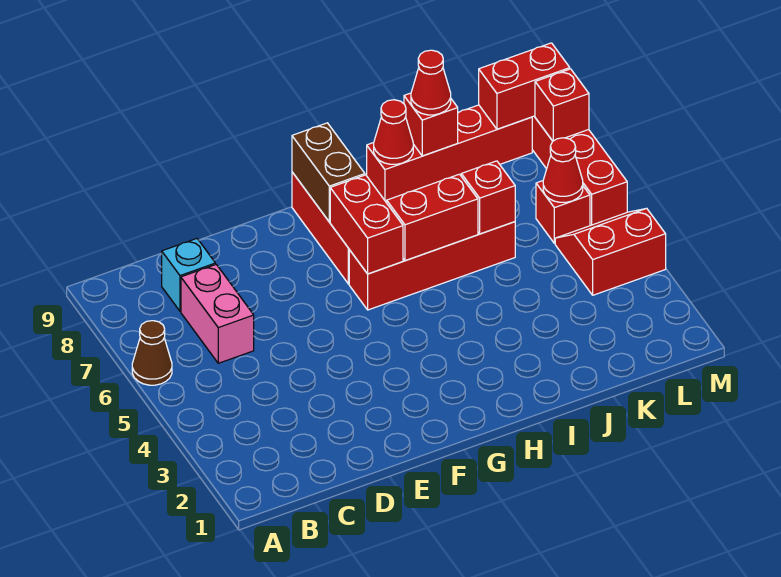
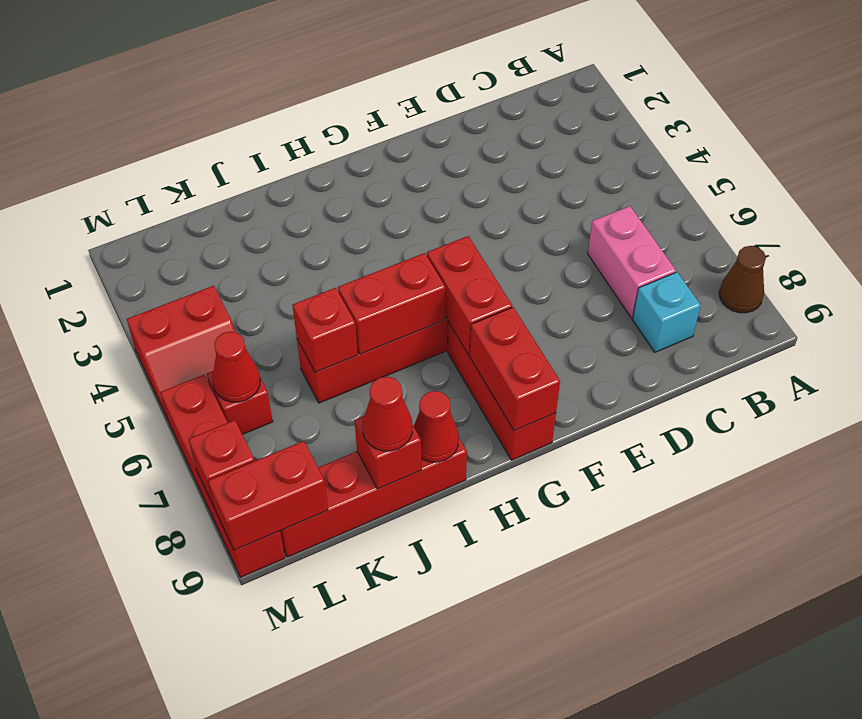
brown cone A6 level 1 -> brown cone A8 level 1
brown brick G8:G9 level 2 -> red brick G8:G9 level 2

